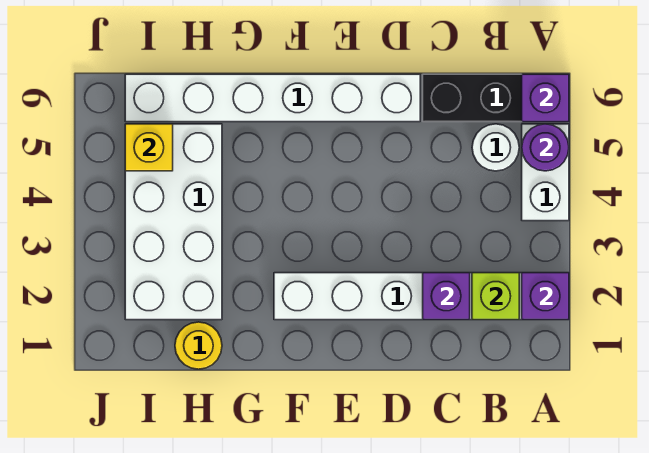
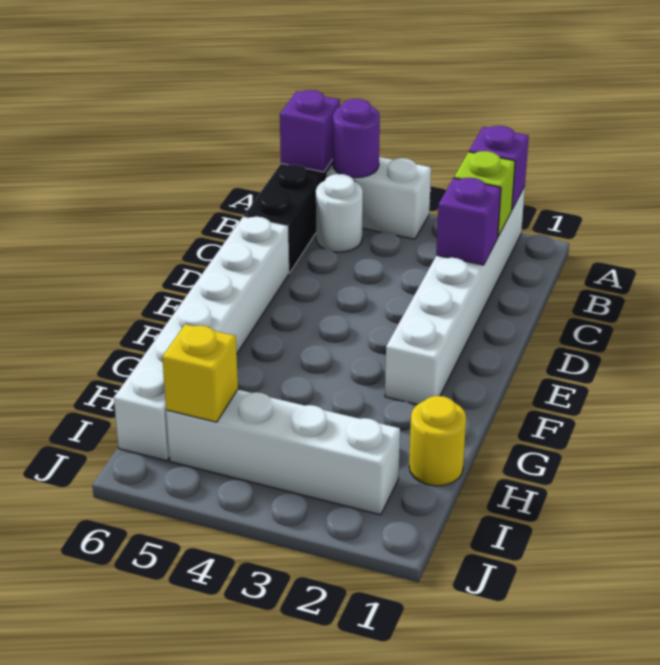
white brick H2:I5 level 1 -> white brick I2:I5 level 1

